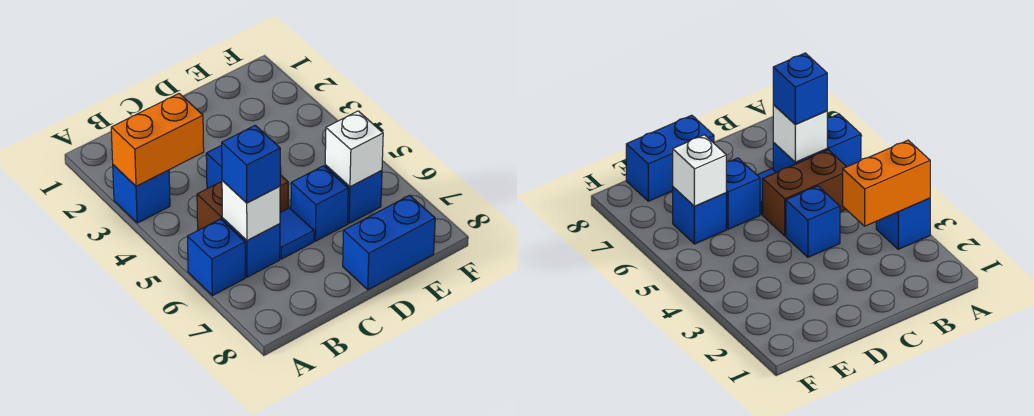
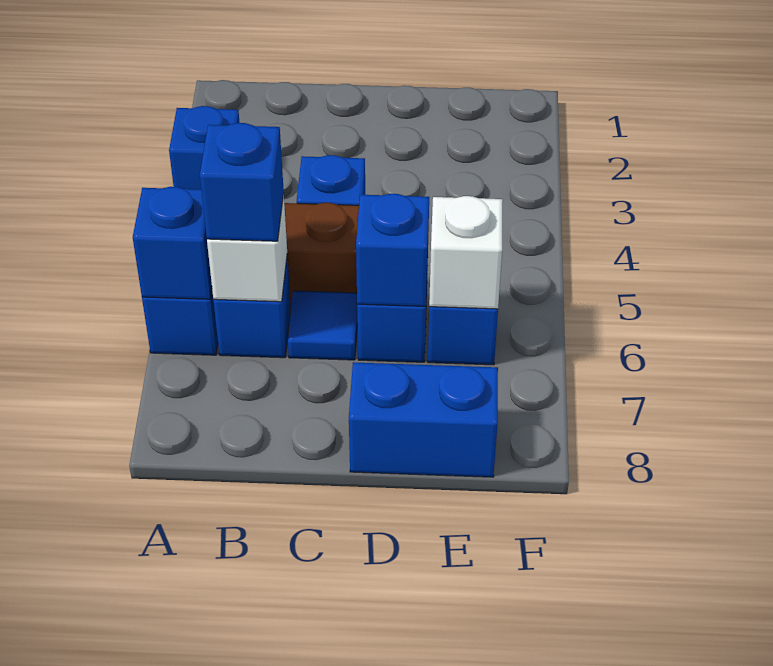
orange brick A3:B3 level 2 -> none
none -> blue brick A6 level 2
none -> blue brick D6 level 2

